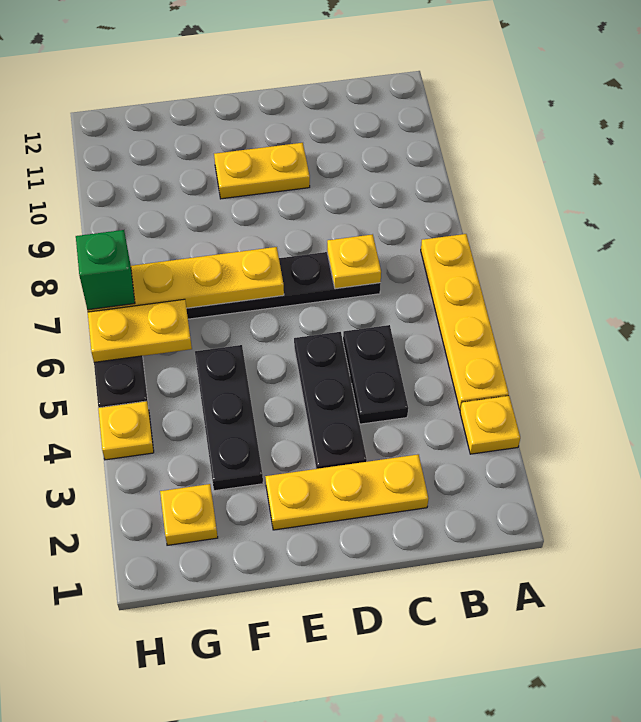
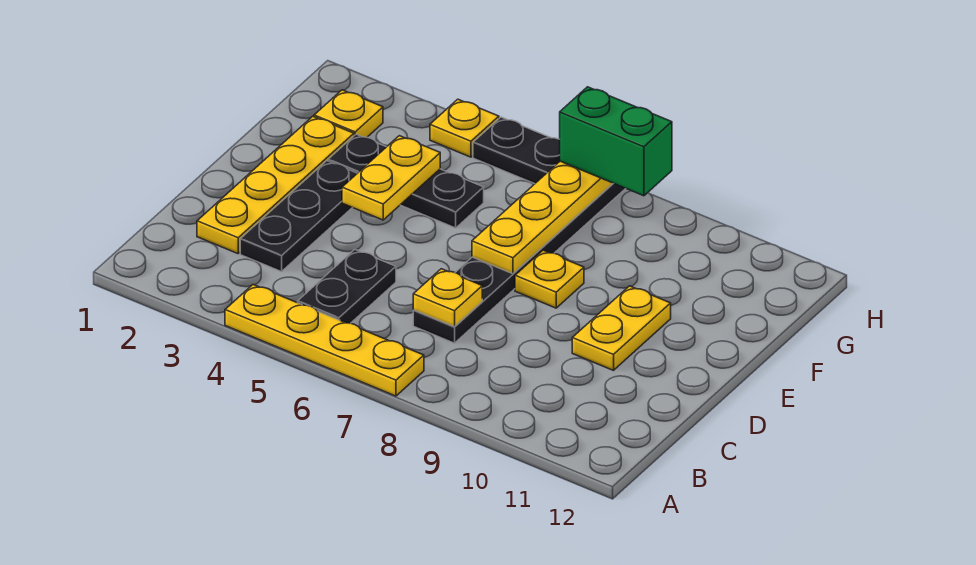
yellow plate A3 level 1 -> yellow plate E8 level 1
yellow plate C2:E2 level 1 -> yellow plate C2:F2 level 1
black plate C4:C5 level 1 -> black plate B5:C5 level 1
black plate D3:D5 level 1 -> black plate C3:E3 level 1
yellow plate G6:H6 level 2 -> yellow plate E4:F4 level 2
green brick H7 level 3 -> green brick H7:H8 level 3

